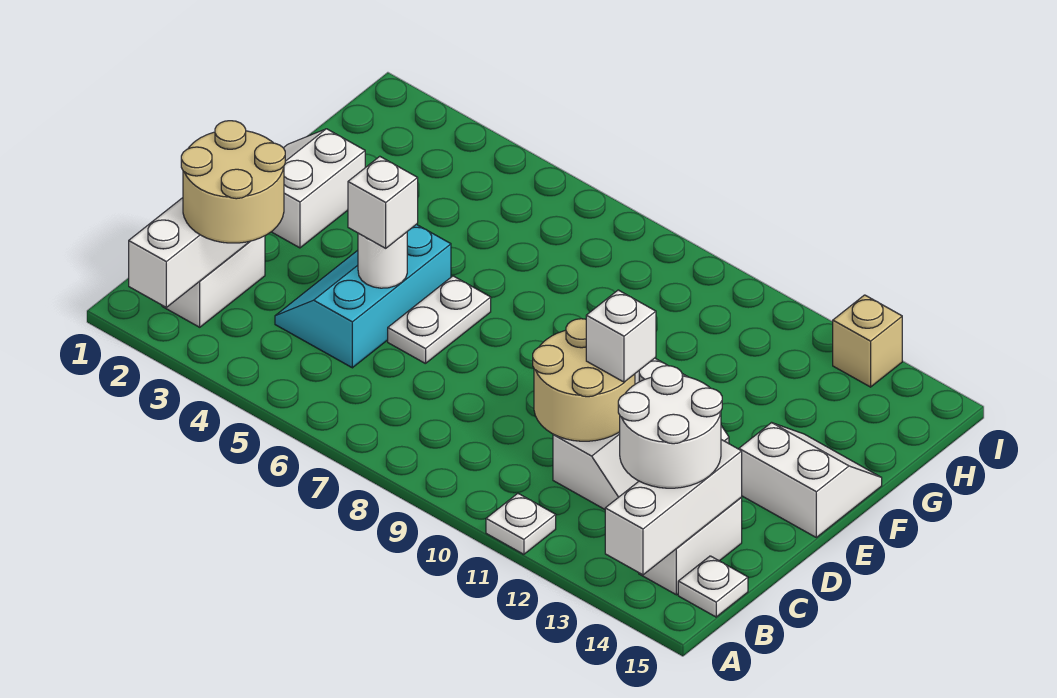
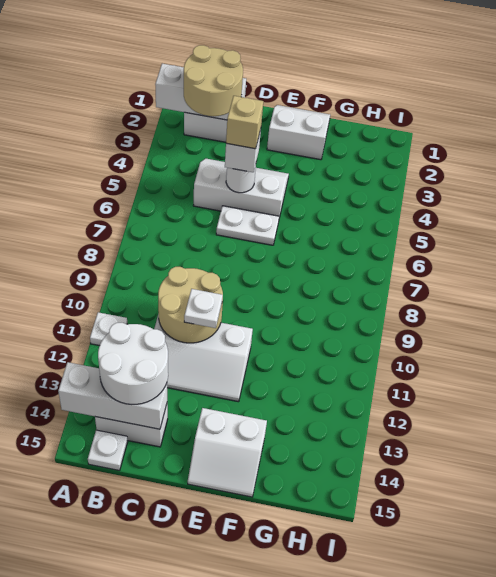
cyan slope C4:E5 level 1 top 5 -> white slope C4:E5 level 1 top 5
white brick D11 level 3 -> white plate D11 level 3
white slope E14:F15 level 1 top E -> white slope E14:F15 level 1 top 14
tan brick I13 level 1 -> tan brick D5 level 4

